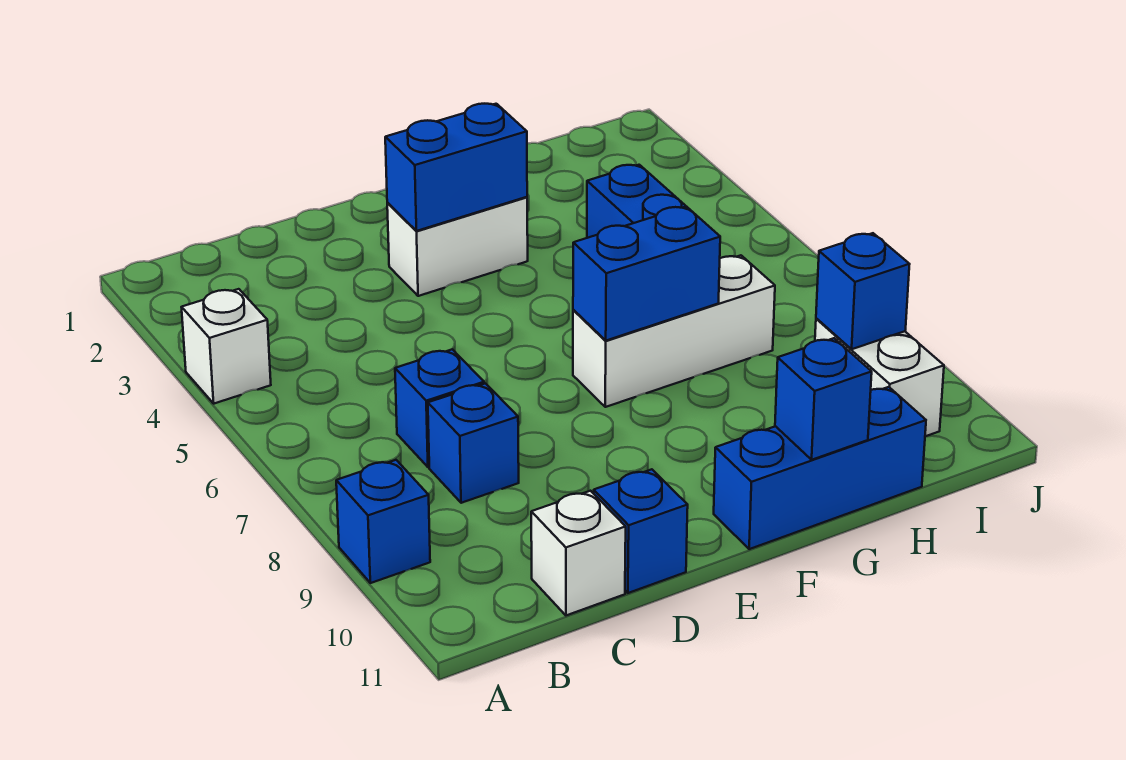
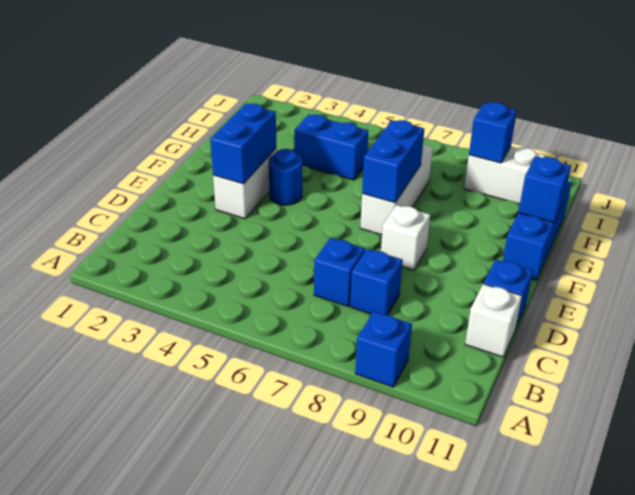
white brick A4 level 1 -> white brick E8 level 1
none -> blue round brick F4 level 1

